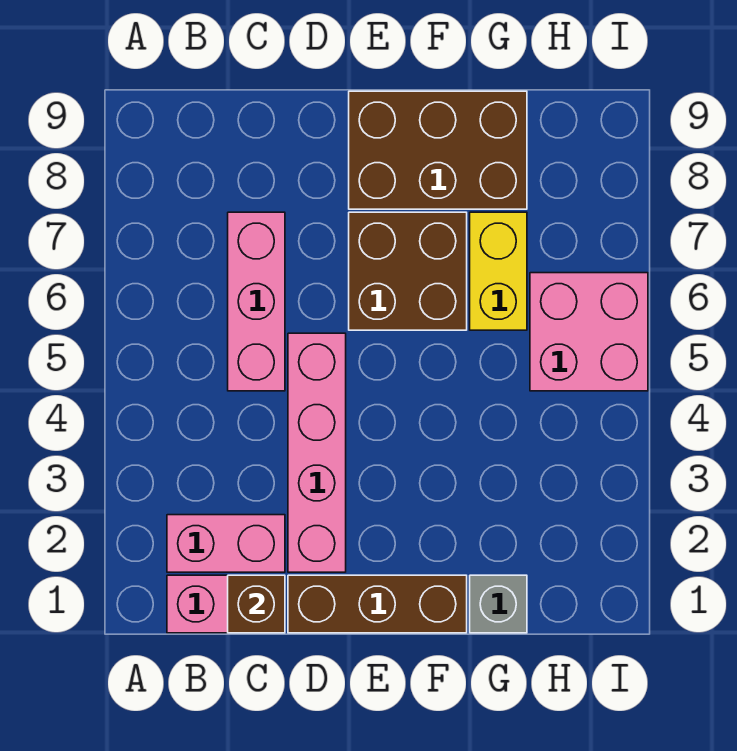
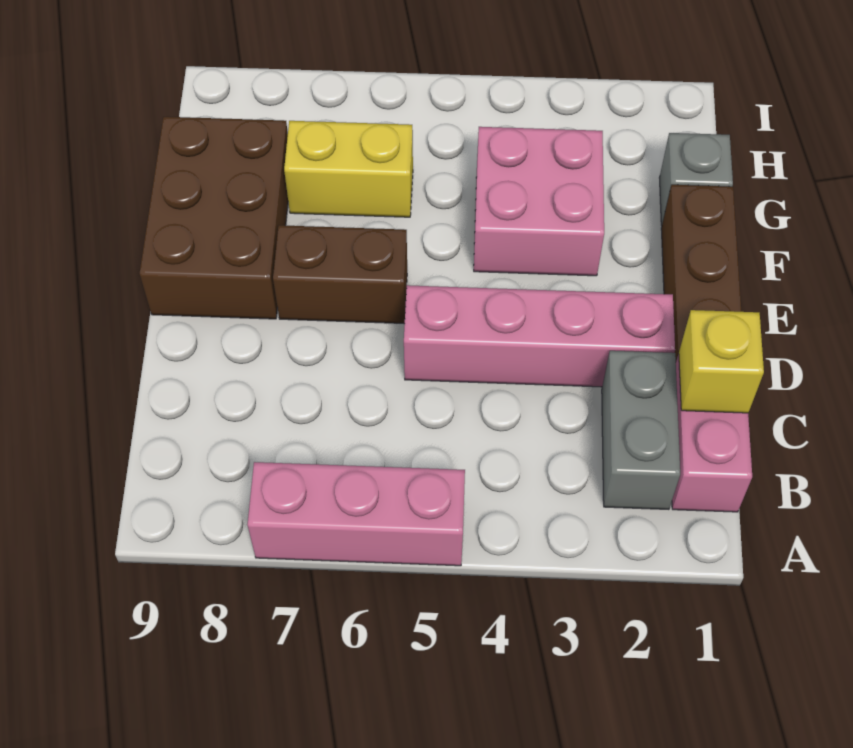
pink brick B2:C2 level 1 -> grey brick B2:C2 level 1
brown brick C1 level 2 -> yellow brick C1 level 2
pink brick C5:C7 level 1 -> pink brick A5:A7 level 1
brown brick E6:F7 level 1 -> brown brick E6:E7 level 1
pink brick H5:I6 level 1 -> pink brick F3:G4 level 1

